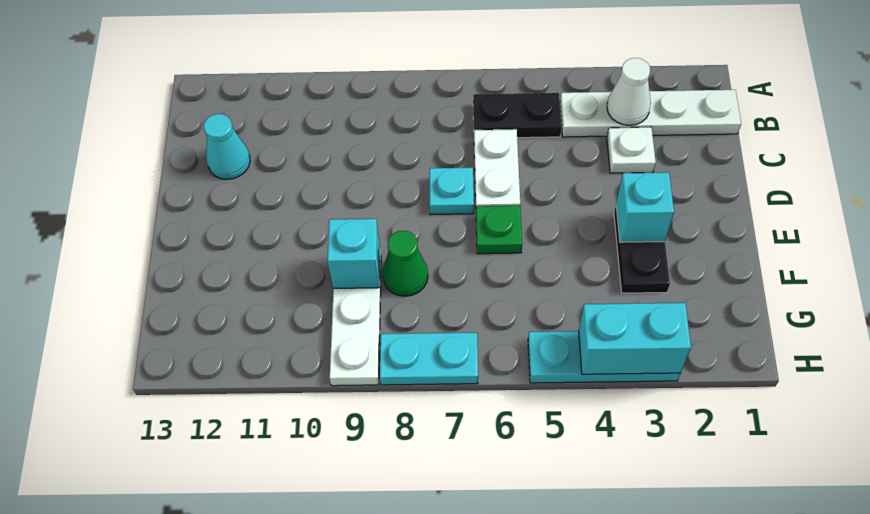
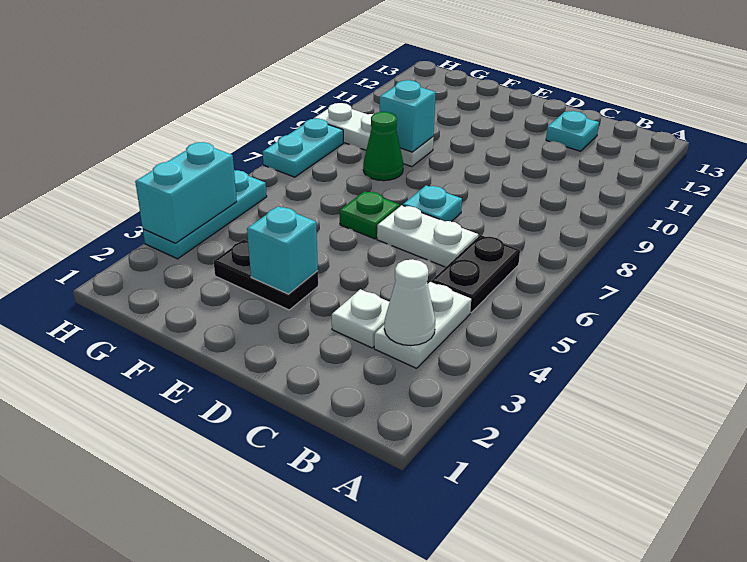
white plate B1:B4 level 1 -> white plate B3:B4 level 1
cyan cone C12 level 1 -> cyan plate C12 level 1

